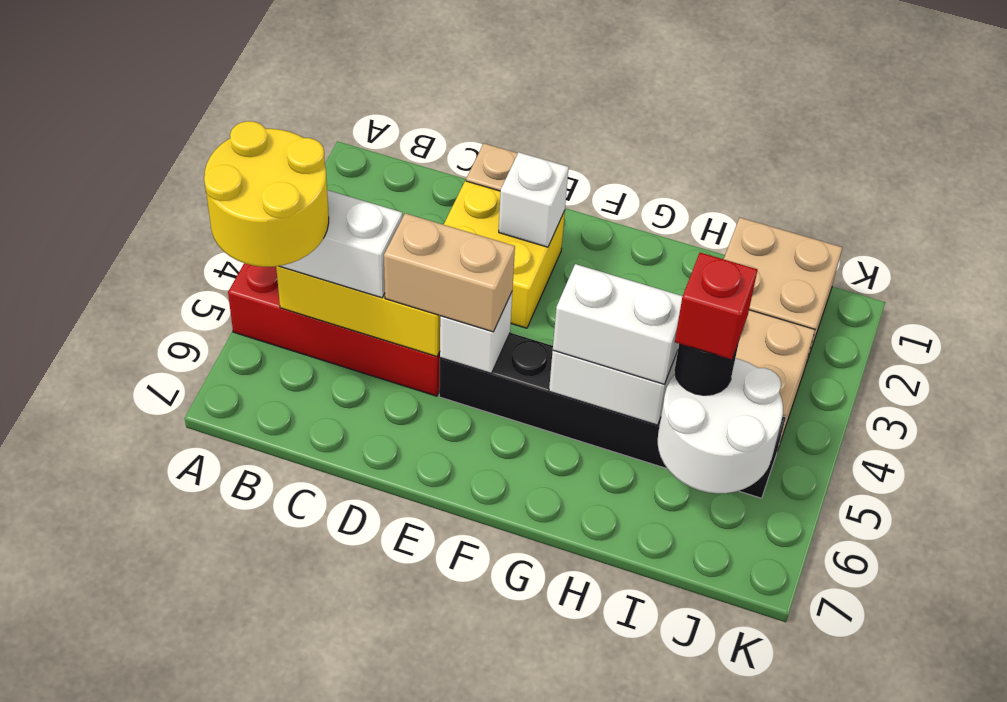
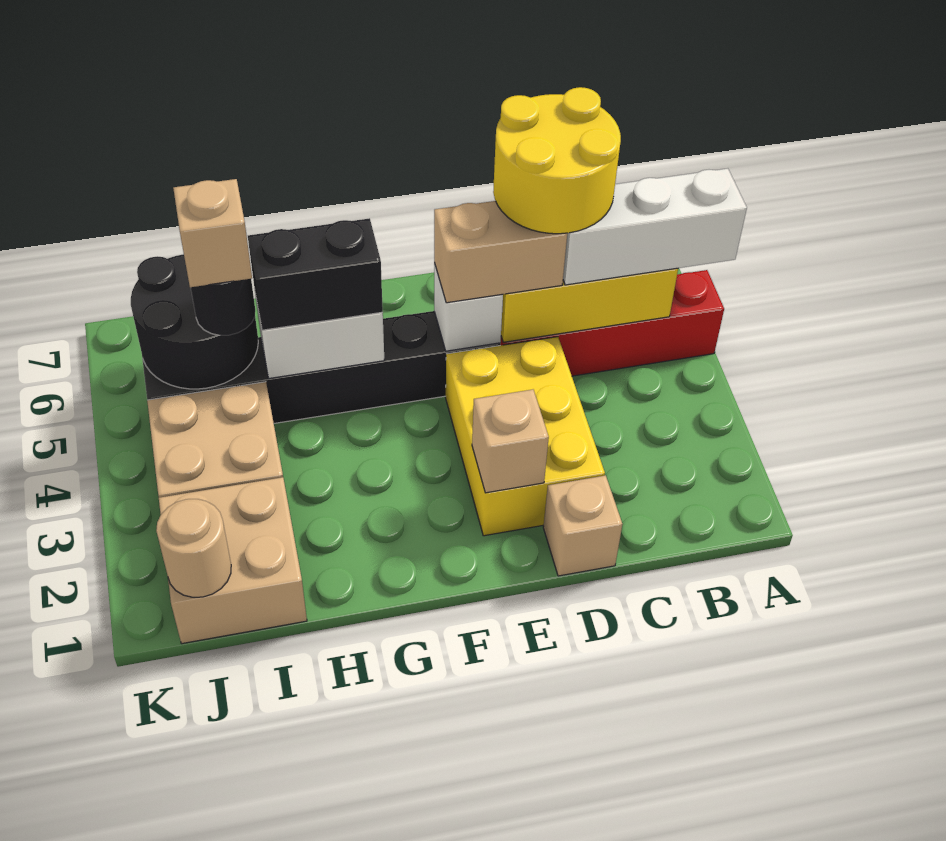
yellow round brick A5:B6 level 4 -> yellow round brick C5:D6 level 4
yellow brick D2:E3 level 1 -> yellow brick D2:E4 level 1
white brick E2 level 2 -> tan brick E2 level 2
white brick G5:H5 level 3 -> black brick G5:H5 level 3
white round brick I5:J6 level 2 -> black round brick I5:J6 level 2
red brick I5 level 4 -> tan brick I5 level 4
none -> tan round brick J1 level 2

